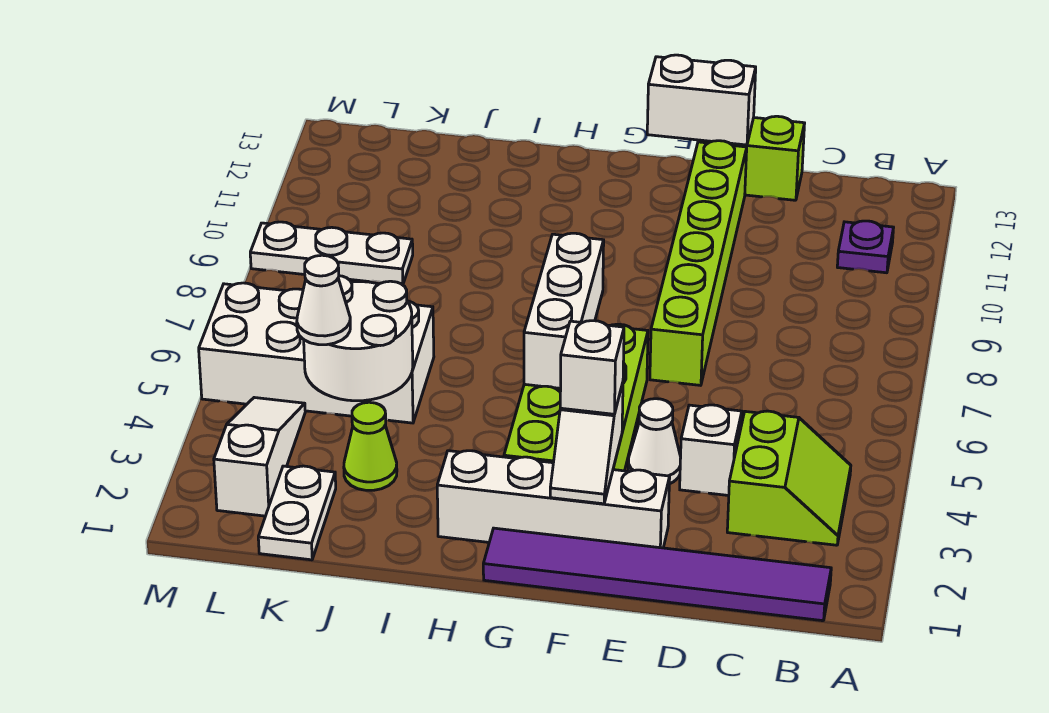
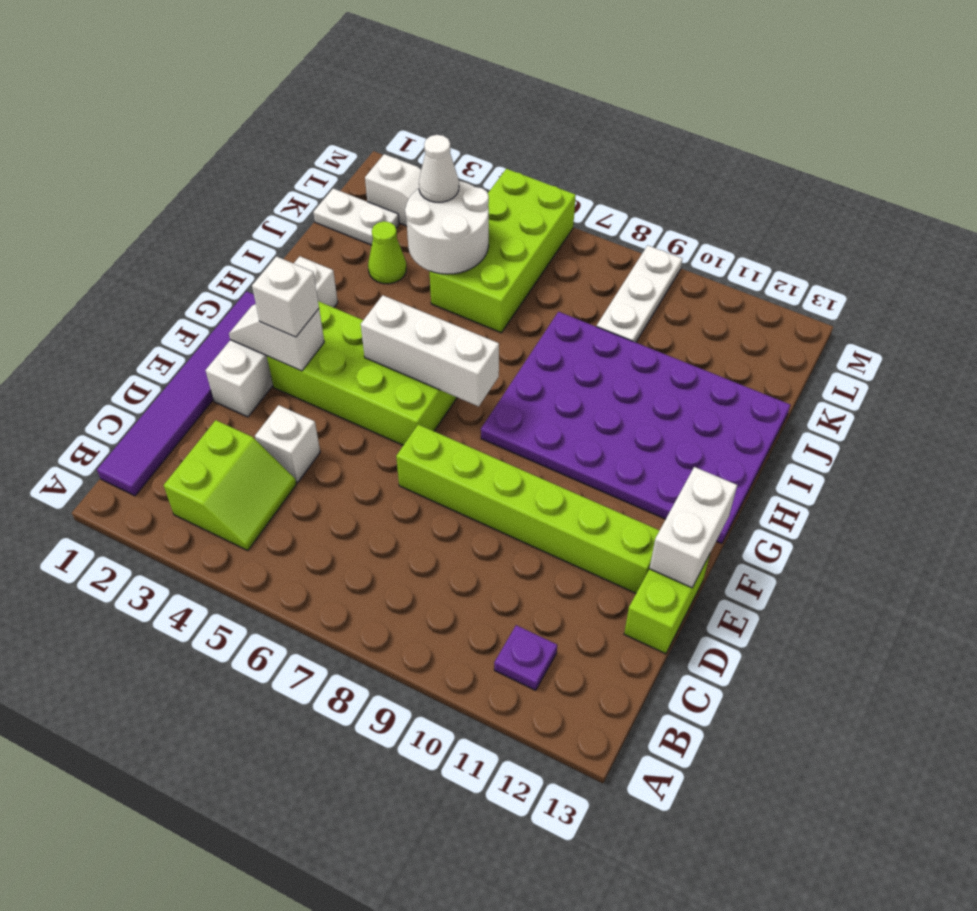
lime slope B3:C4 level 1 top C -> lime slope B3:C4 level 1 top 3
white cone E4 level 1 -> none
none -> purple plate G8:J13 level 1
white brick J5:M6 level 1 -> lime brick J5:M6 level 1

